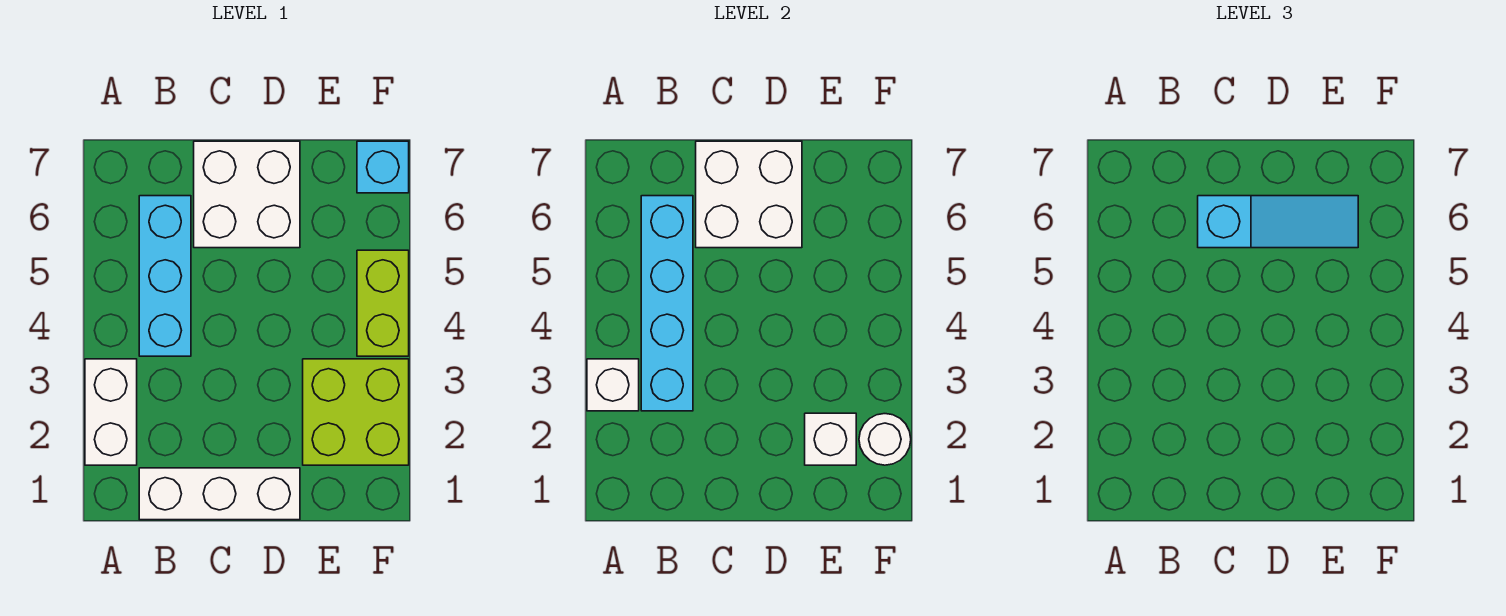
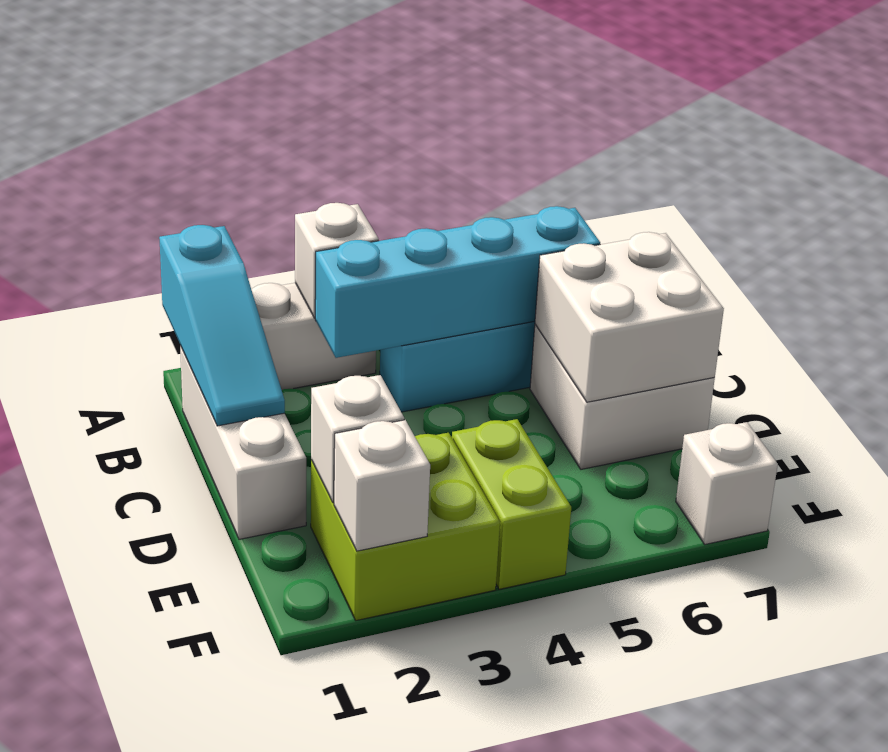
cyan slope C6:E6 level 3 top C -> cyan slope A1:C1 level 2 top A
white round brick F2 level 2 -> white brick F2 level 2
lime brick F4:F5 level 1 -> lime brick E4:F4 level 1
cyan brick F7 level 1 -> white brick F7 level 1

